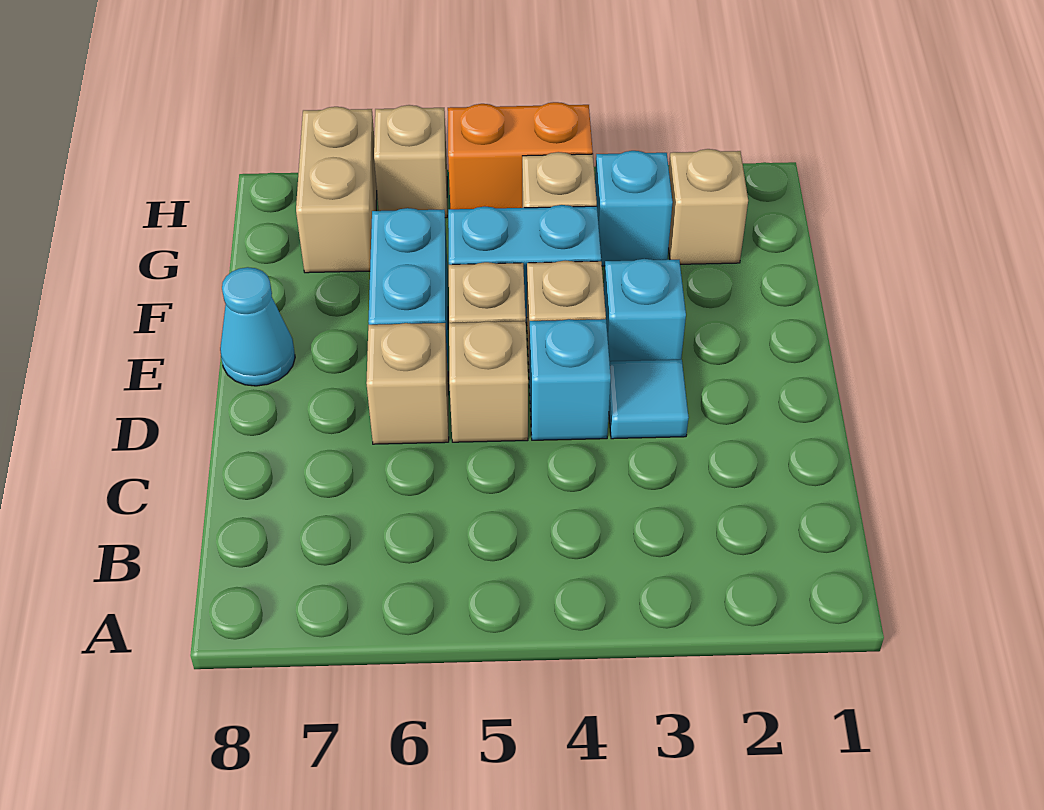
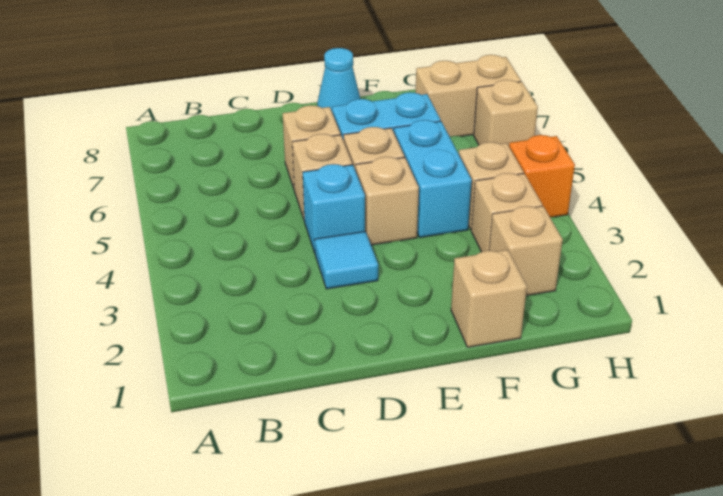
cyan brick E3 level 1 -> none
none -> tan brick F1 level 1
cyan brick G3 level 1 -> tan brick G3 level 1
orange brick H4:H5 level 1 -> orange brick H4 level 1

